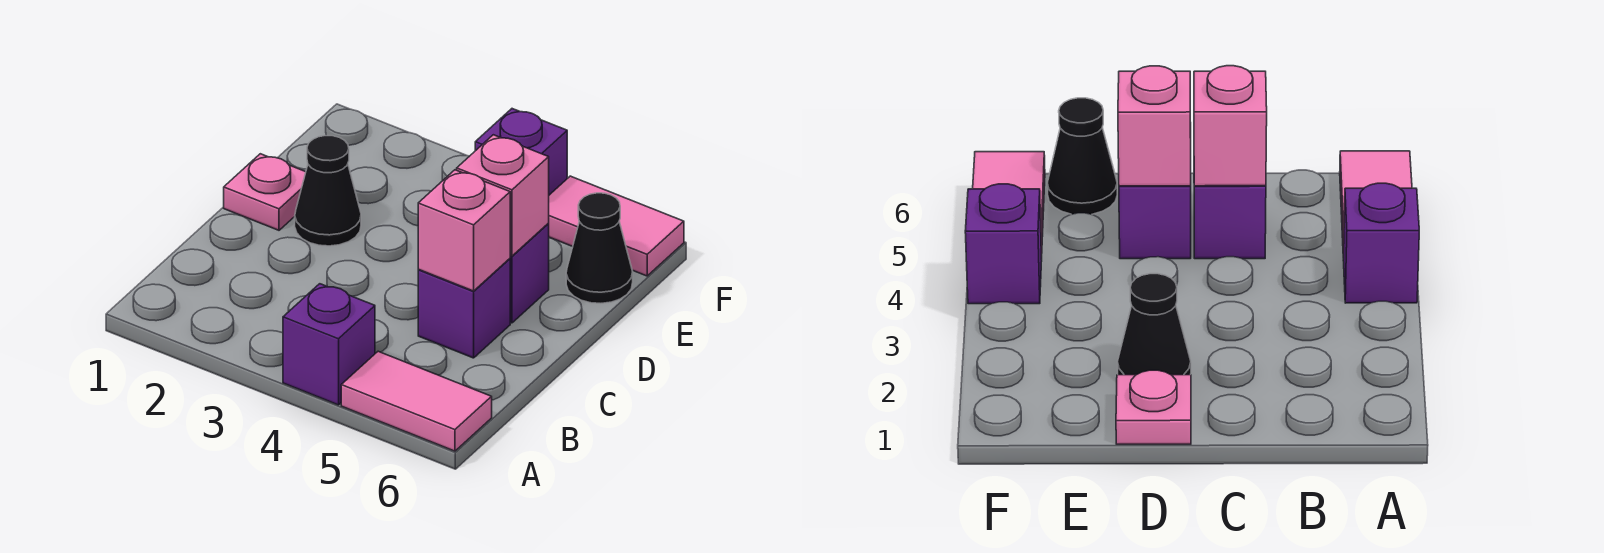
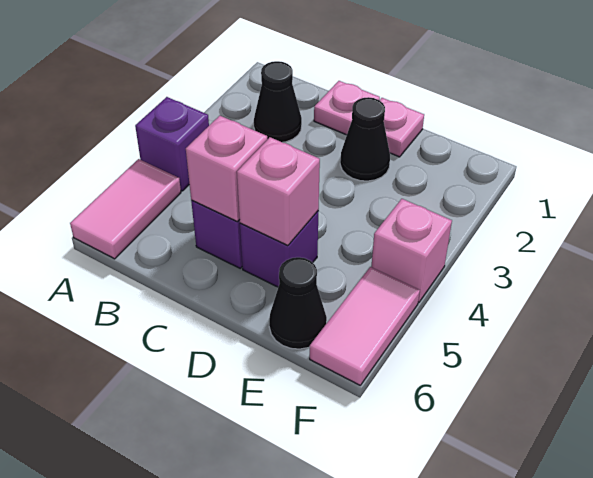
none -> black cone B2 level 1
none -> pink plate C1 level 1
purple brick F4 level 1 -> pink brick F4 level 1

